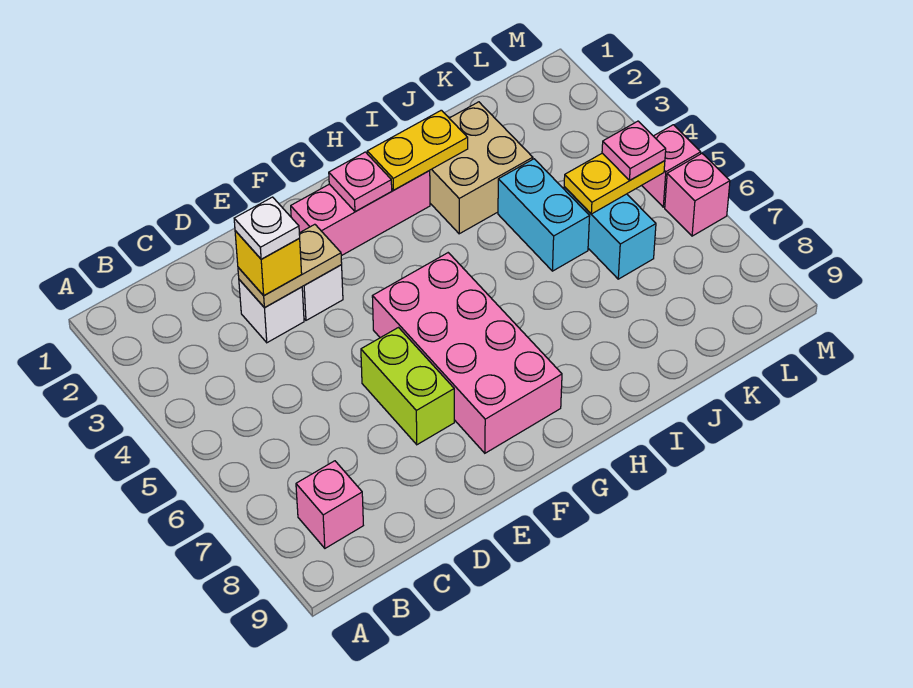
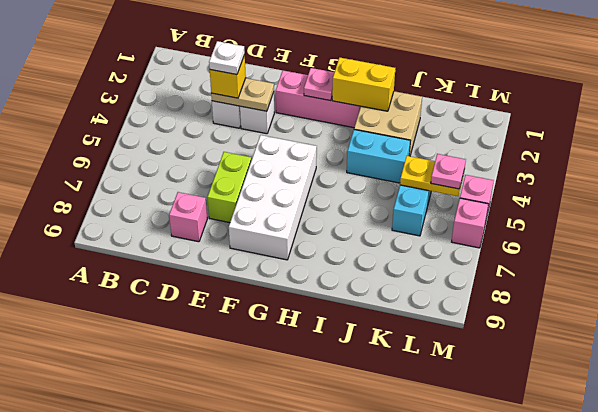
pink brick B8 level 1 -> pink brick D8 level 1
pink brick F5:G8 level 1 -> white brick F5:G8 level 1
yellow plate H2:I2 level 2 -> yellow brick H2:I2 level 2
cyan brick J4:J5 level 1 -> cyan brick I4:J4 level 1

